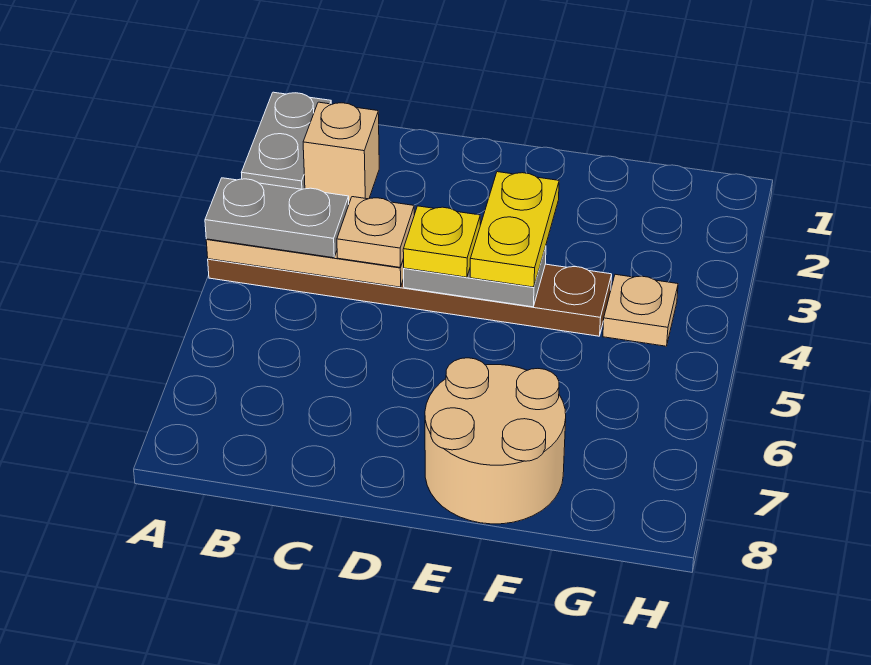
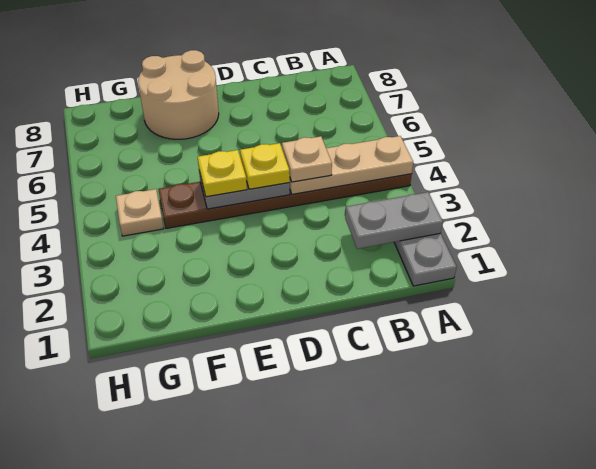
grey plate A4:B4 level 3 -> grey plate A2:B2 level 2
tan brick B2 level 1 -> none
yellow plate E3:E4 level 3 -> yellow plate E4 level 3

